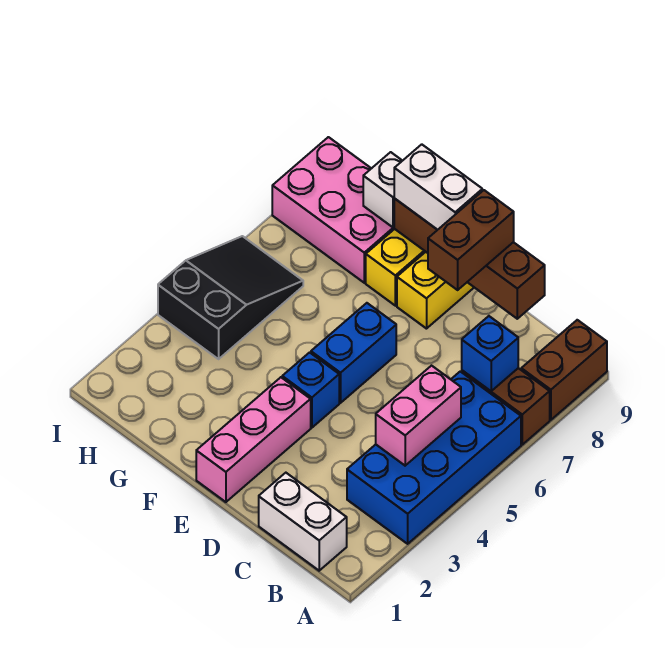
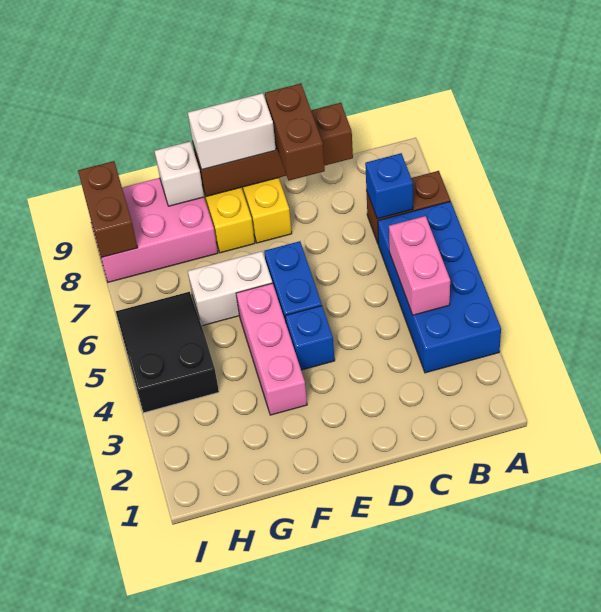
brown brick A8:A9 level 1 -> brown brick I8:I9 level 2
white brick B1:C1 level 1 -> white brick F6:G6 level 1
pink brick E1:E3 level 1 -> pink brick F3:F5 level 1

